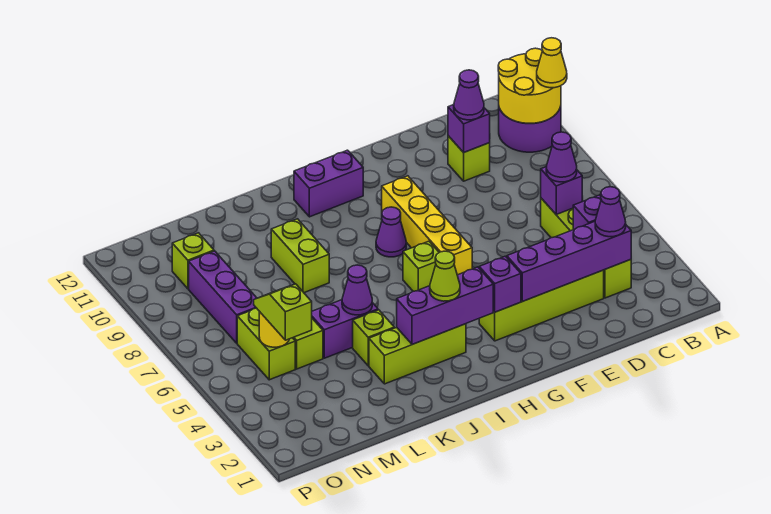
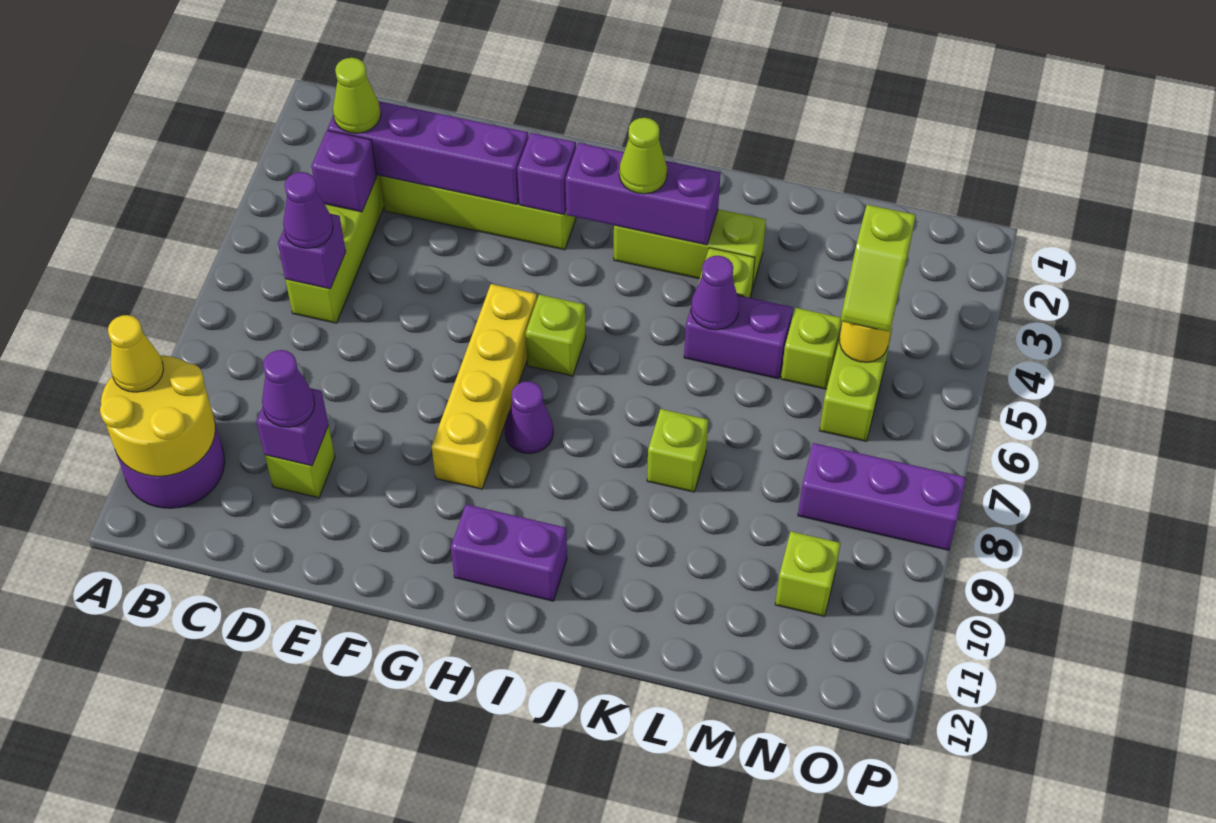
purple cone C3 level 3 -> lime cone C3 level 3
lime brick K8:K9 level 1 -> lime brick K8 level 1
purple brick N7:N9 level 1 -> purple brick N8:P8 level 1

